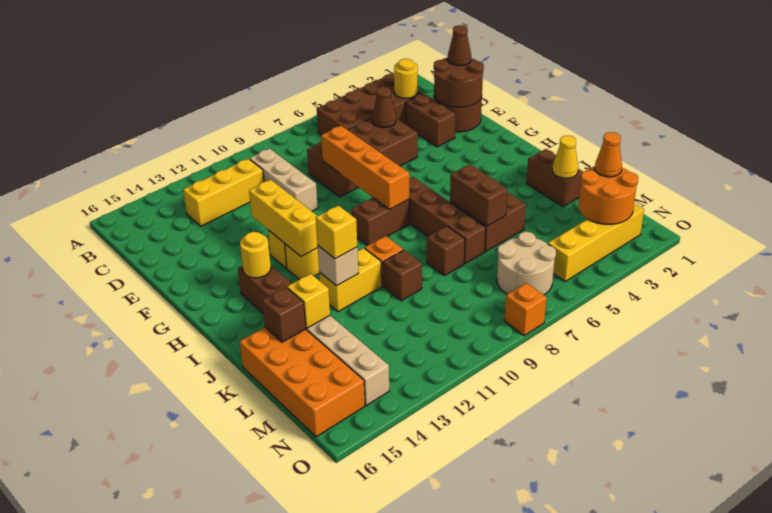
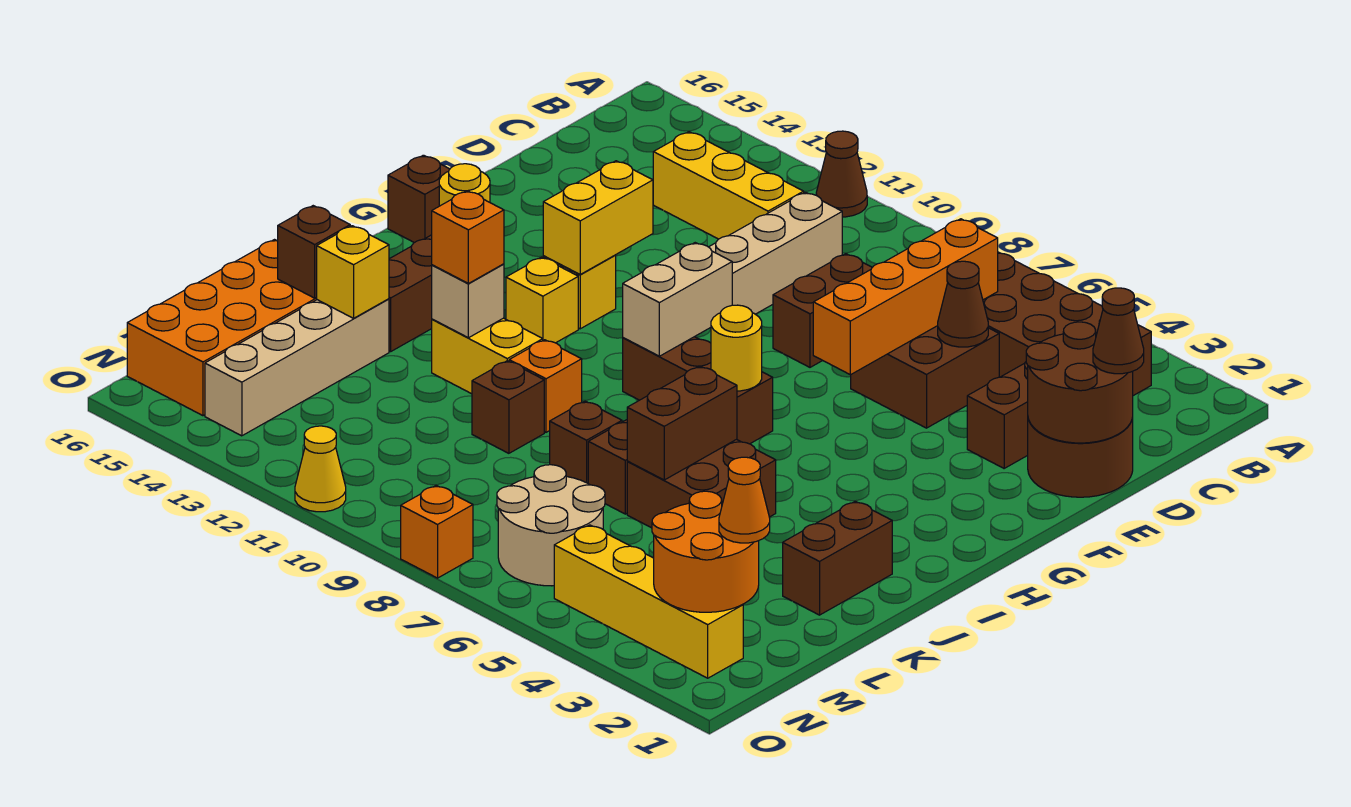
none -> brown cone A11 level 1
yellow round brick C3 level 2 -> yellow round brick H7 level 2
orange brick E8:H8 level 2 -> orange brick C6:F6 level 2
yellow brick F12:H12 level 2 -> yellow brick F12:G12 level 2
none -> tan brick G9:H9 level 2
none -> brown brick G16 level 1
yellow brick J12 level 3 -> orange brick J12 level 3
yellow cone K2 level 2 -> yellow cone O11 level 1

